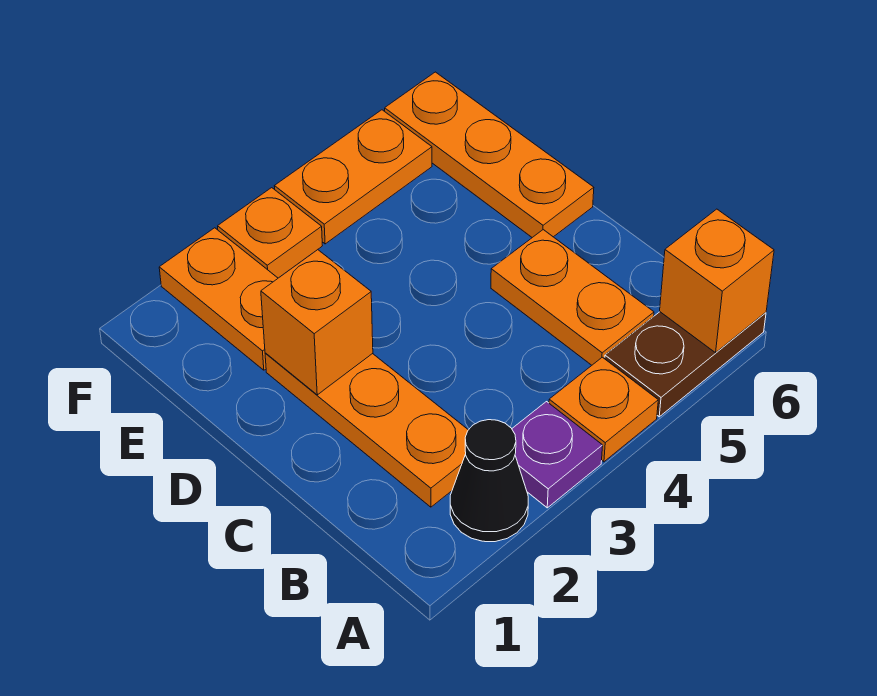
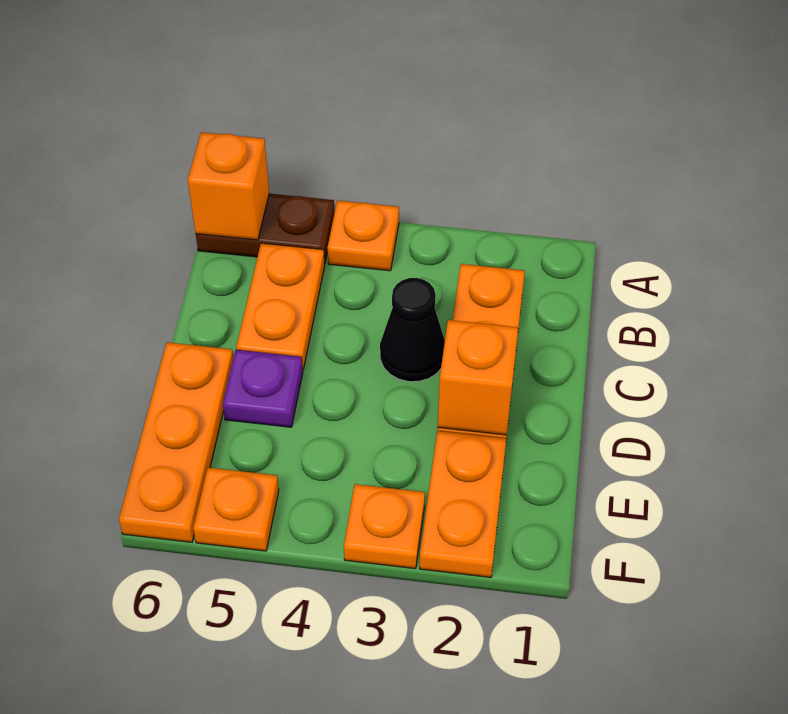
black cone A2 level 1 -> black cone C3 level 1
purple plate A3 level 1 -> purple plate D5 level 1
orange plate F4:F5 level 1 -> orange plate F5 level 1

